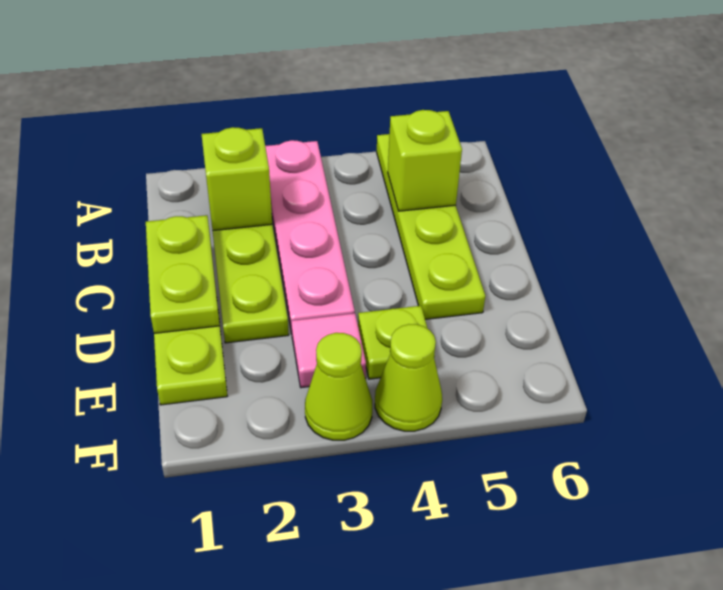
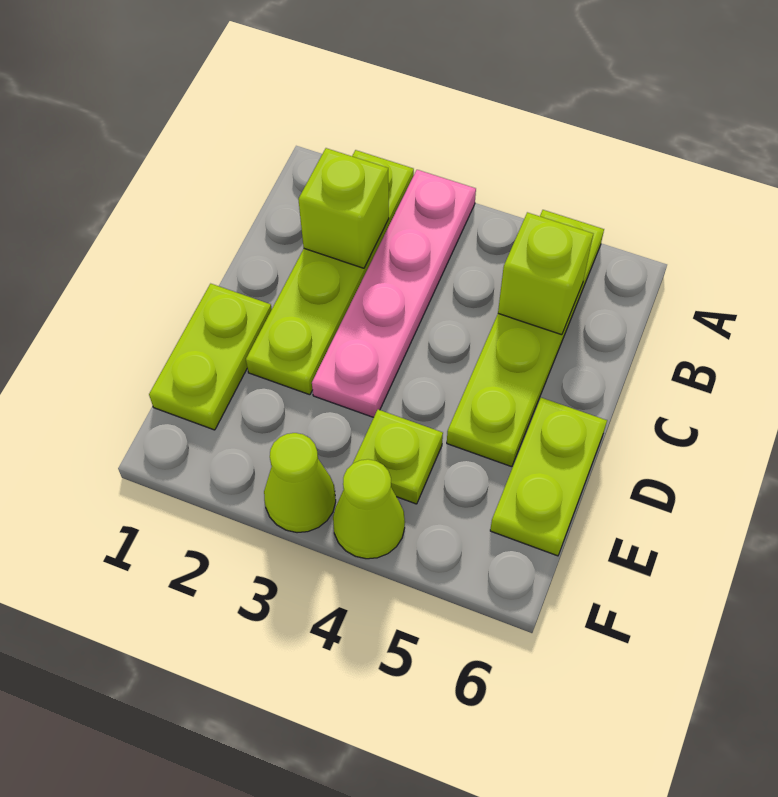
lime plate C1:D1 level 2 -> lime plate D6:E6 level 1
pink tile E3 level 1 -> none

